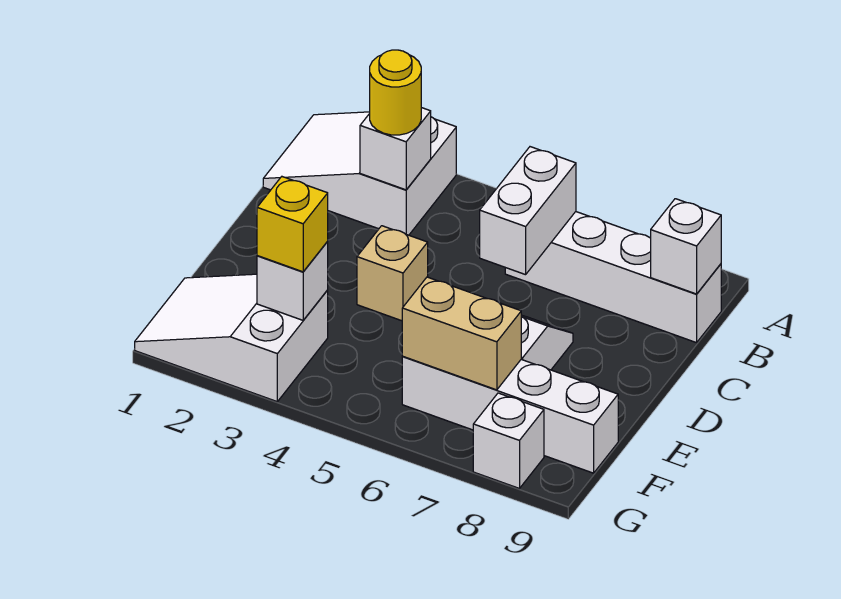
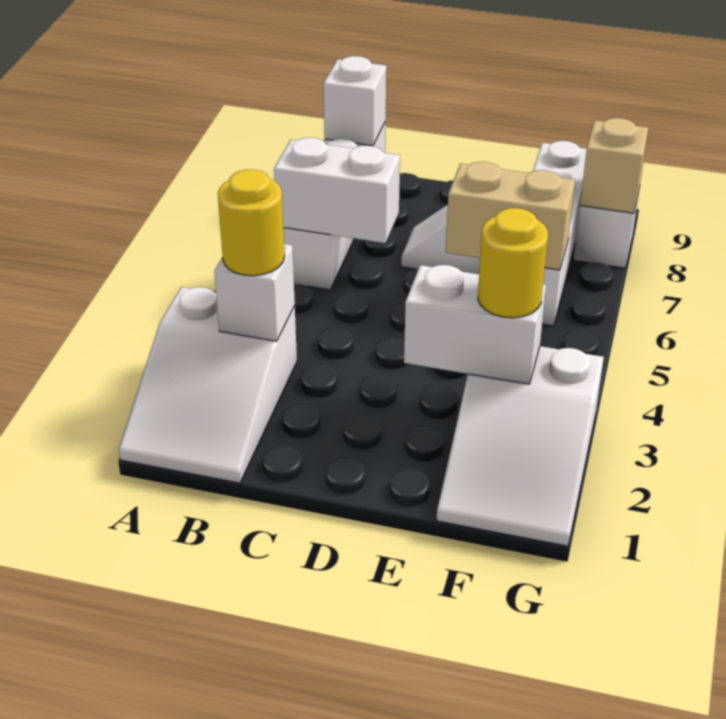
tan brick D4 level 1 -> tan brick G8 level 2
white brick F3 level 2 -> white brick E3:F3 level 2
yellow brick F3 level 3 -> yellow round brick F3 level 3
tan brick F6:F7 level 2 -> tan brick E6:F6 level 2

